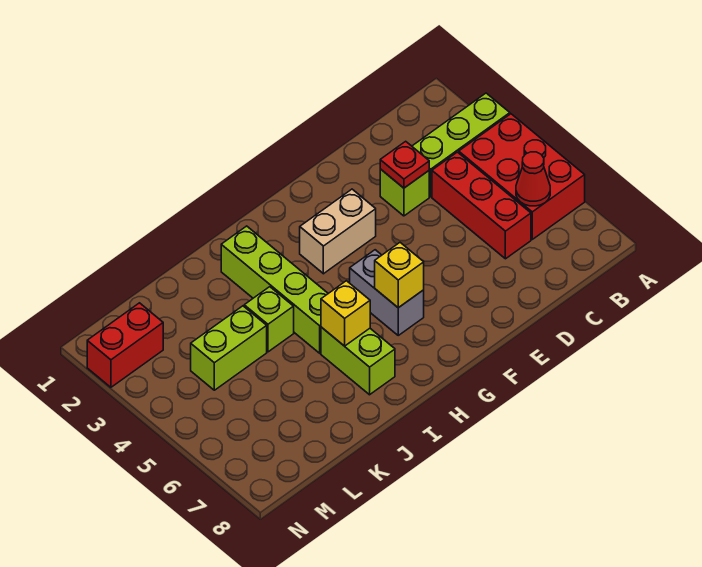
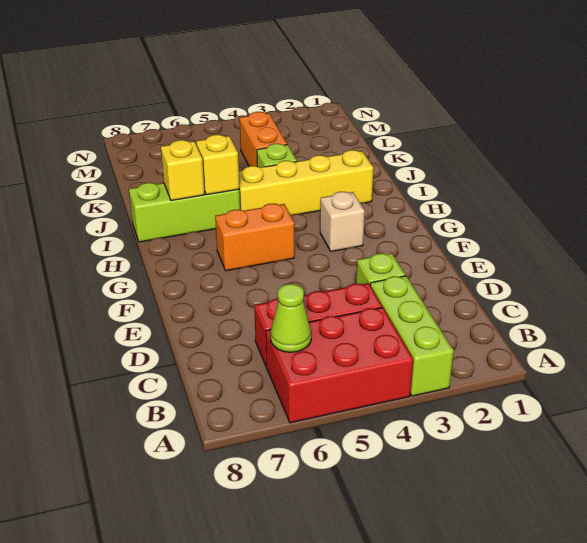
red cone B6 level 2 -> lime cone B6 level 2
red plate D3 level 2 -> none
tan brick F3:G3 level 1 -> tan brick G3 level 1
grey brick G5:G6 level 1 -> orange brick G5:G6 level 1
yellow brick G6 level 2 -> yellow brick I7 level 2
lime brick I2:I5 level 1 -> yellow brick I2:I5 level 1
lime brick I6:I7 level 1 -> lime brick I6:I8 level 1
lime brick K4:L4 level 1 -> orange brick K4:L4 level 1
red brick M2:N2 level 1 -> none

